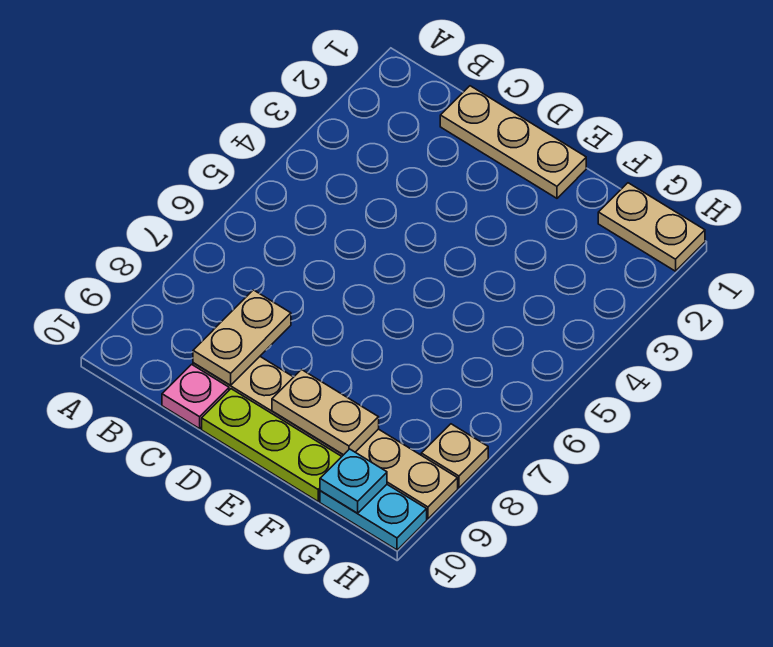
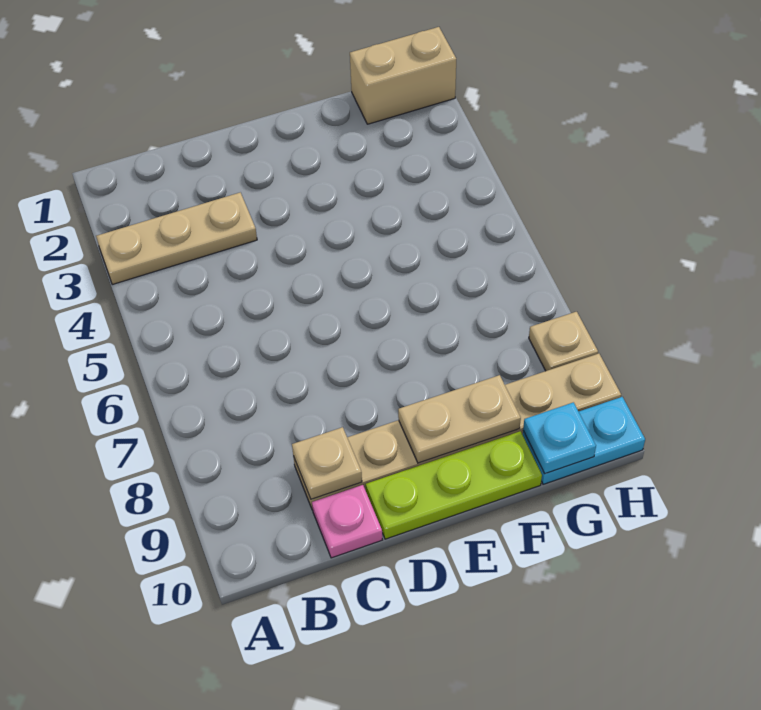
tan plate C1:E1 level 1 -> tan plate A3:C3 level 1
tan plate C8:C9 level 2 -> tan plate C9 level 2
tan plate G1:H1 level 1 -> tan brick G1:H1 level 1

